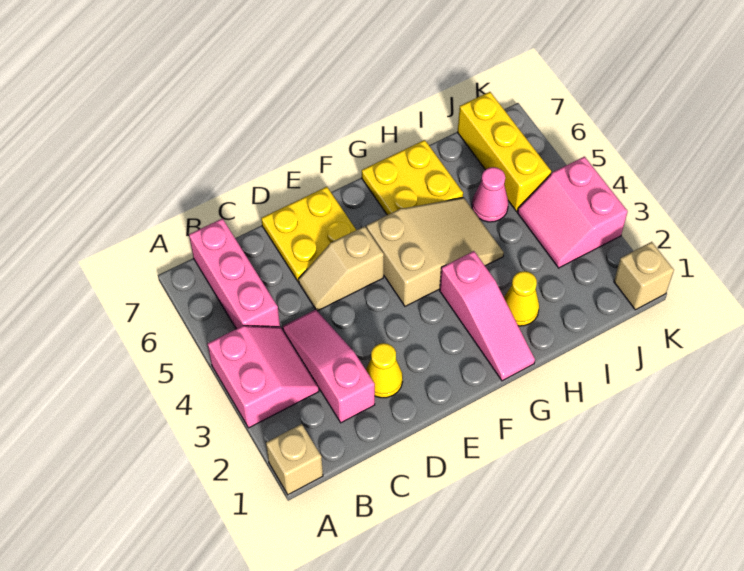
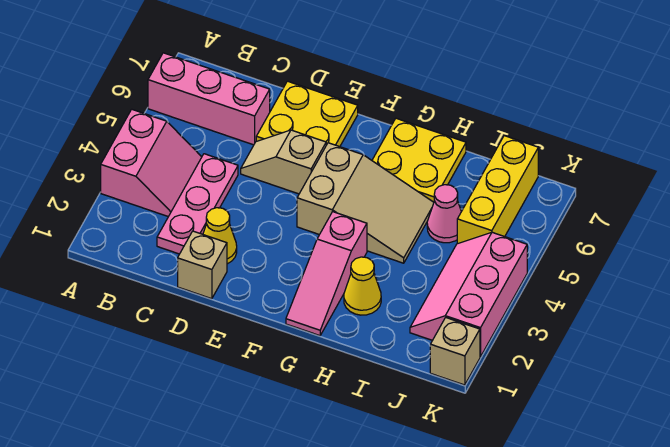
tan brick A1 level 1 -> tan brick D1 level 1
pink brick B5:B7 level 1 -> pink brick A6:C6 level 1
pink slope C2:C4 level 1 top 2 -> pink plate C2:C4 level 1
pink slope J3:K4 level 1 top K -> pink slope J2:K4 level 1 top K

